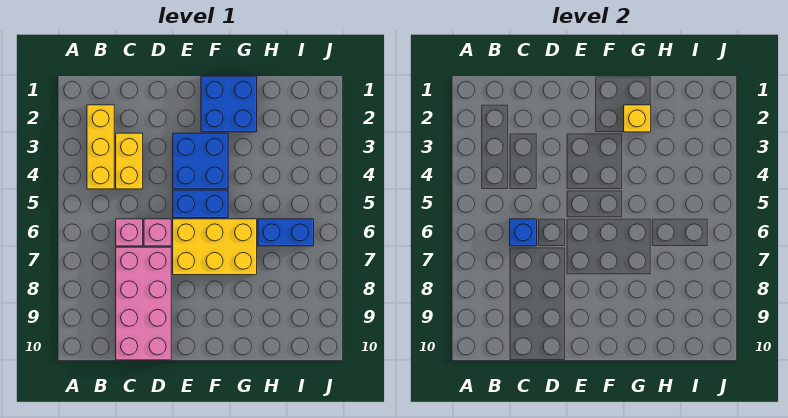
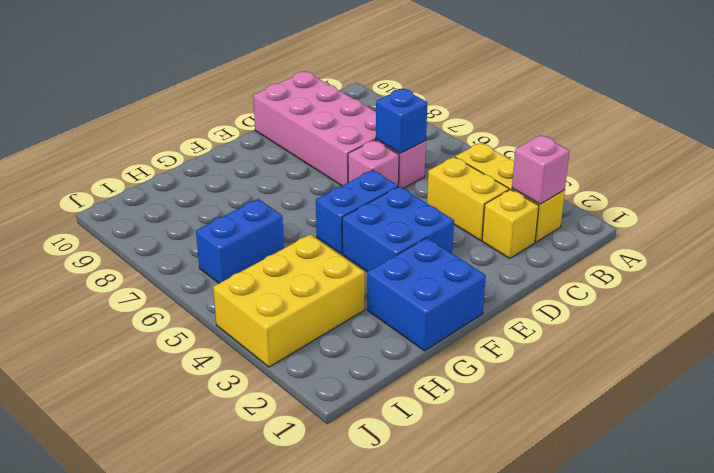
none -> pink brick B2 level 2
yellow brick E6:G7 level 1 -> yellow brick H3:J4 level 1
yellow brick G2 level 2 -> yellow brick C2 level 1

